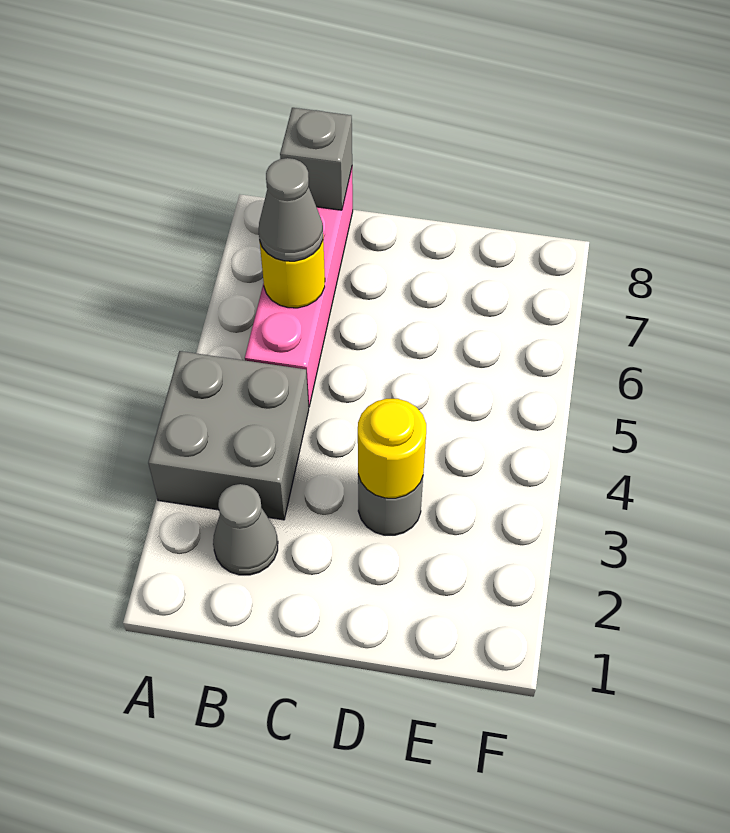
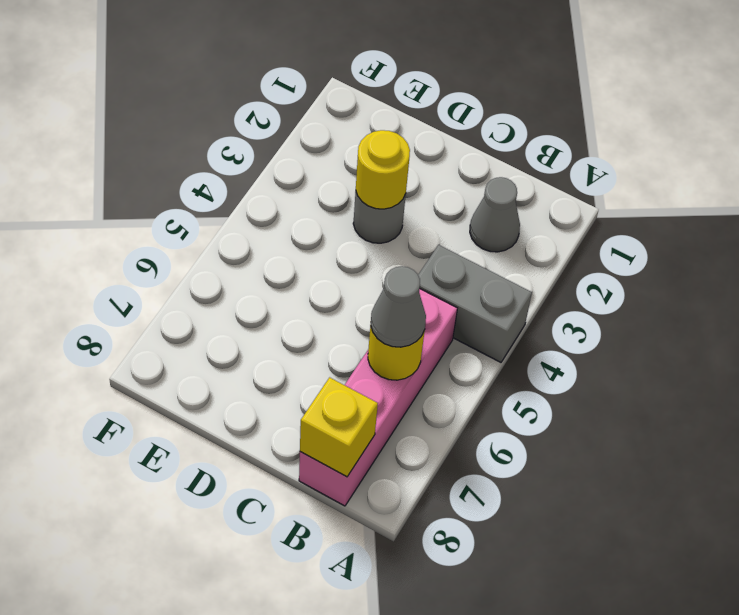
grey brick A3:B4 level 1 -> grey brick A4:B4 level 1
grey brick B8 level 2 -> yellow brick B8 level 2

